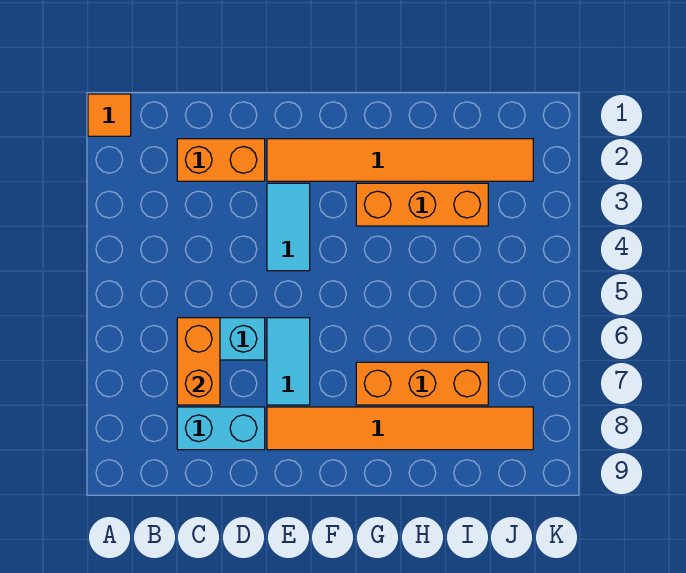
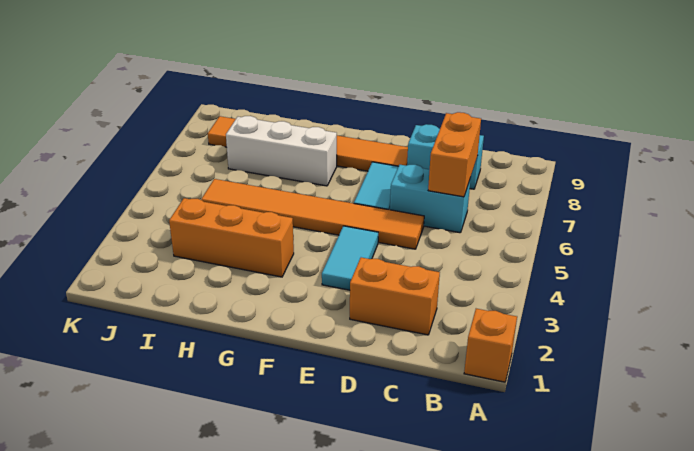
orange tile A1 level 1 -> orange brick A1 level 1
orange tile E2:J2 level 1 -> orange tile D5:I5 level 1
orange brick G7:I7 level 1 -> white brick G7:I7 level 1

